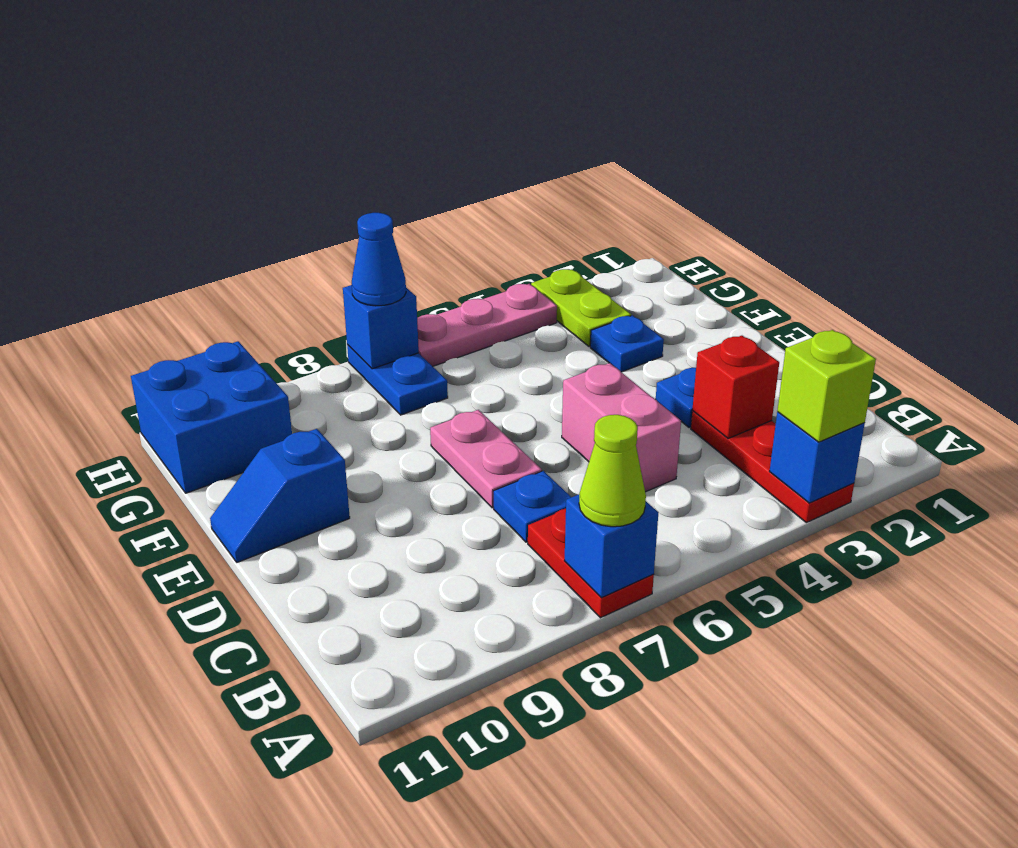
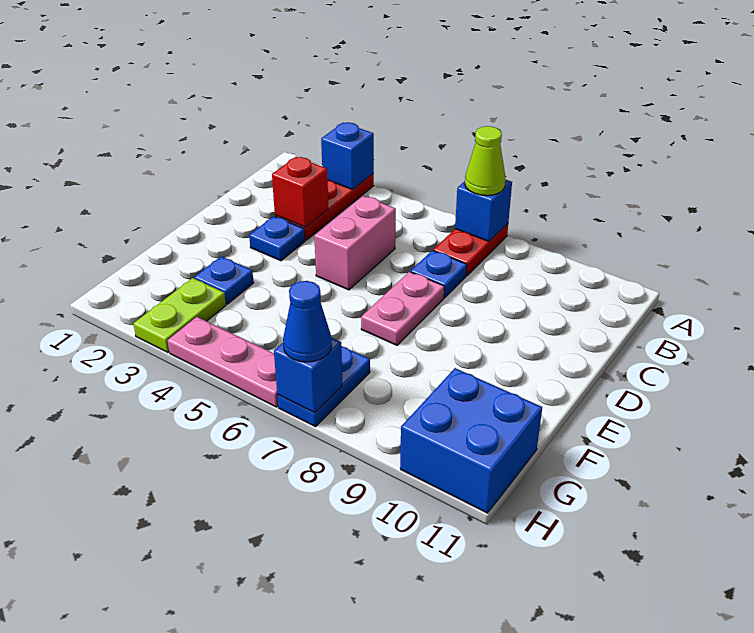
lime brick A3 level 3 -> none
blue slope E10:E11 level 1 top 10 -> none

